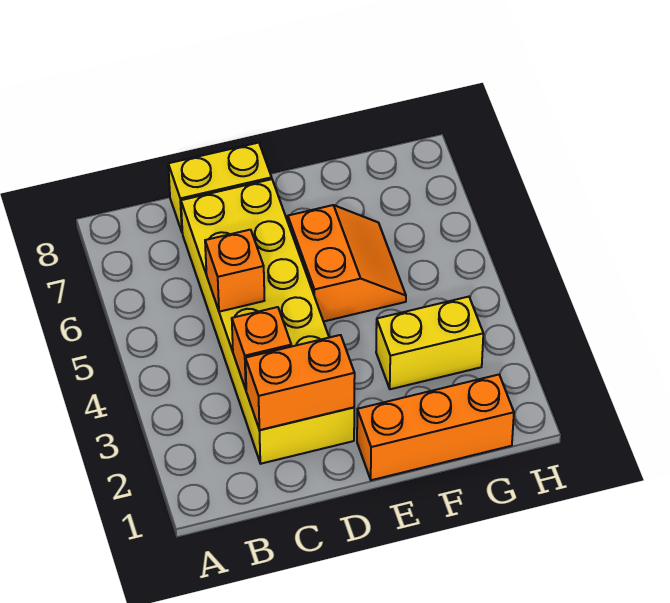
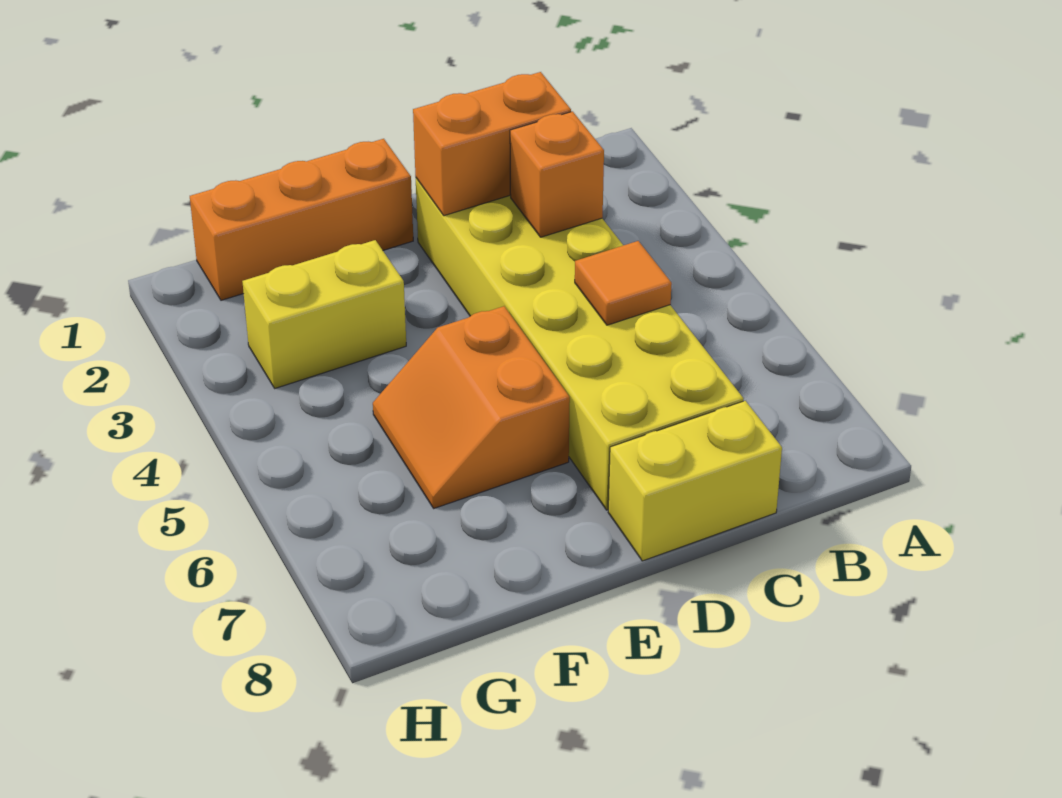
orange brick C5 level 2 -> orange tile C5 level 2

